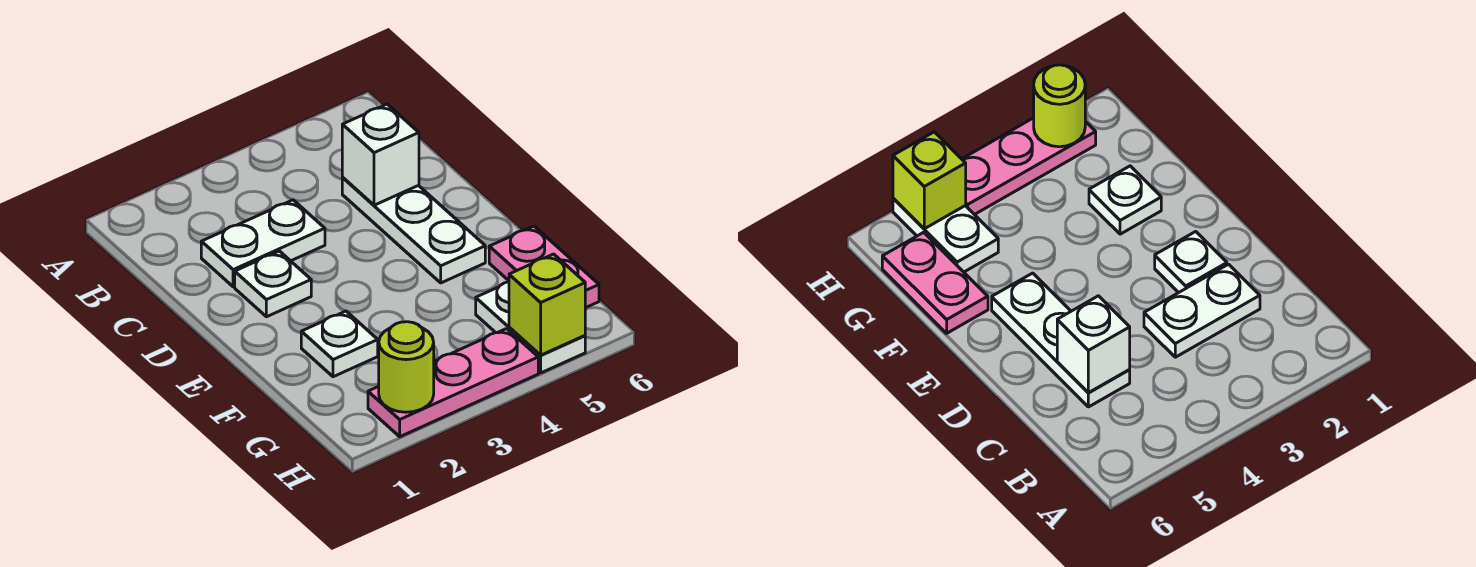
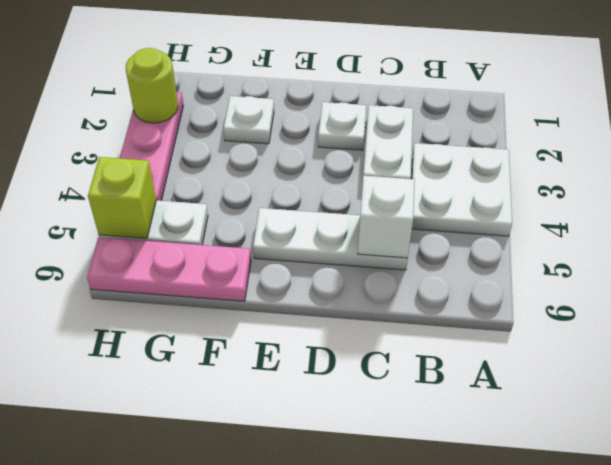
none -> white plate A3:B4 level 1
pink plate F6:G6 level 1 -> pink plate F6:H6 level 1

